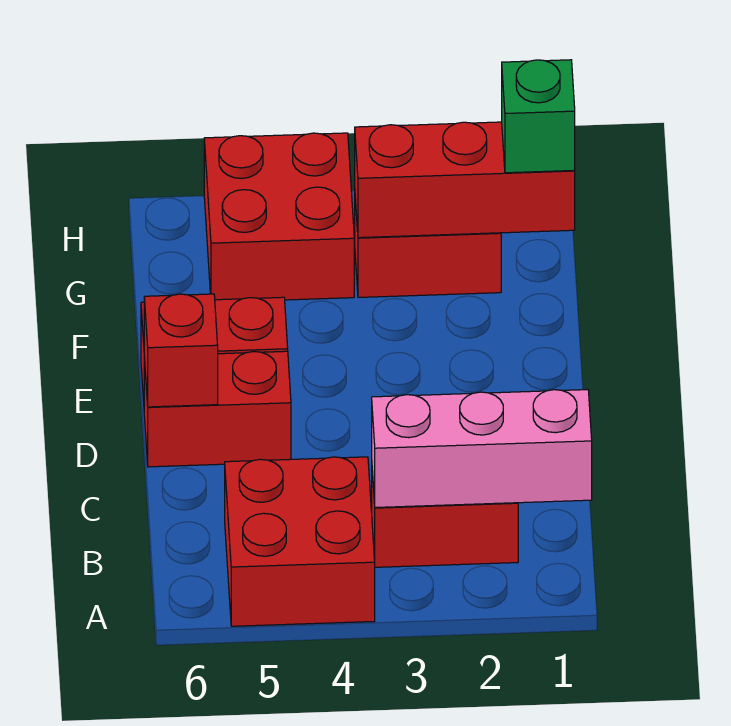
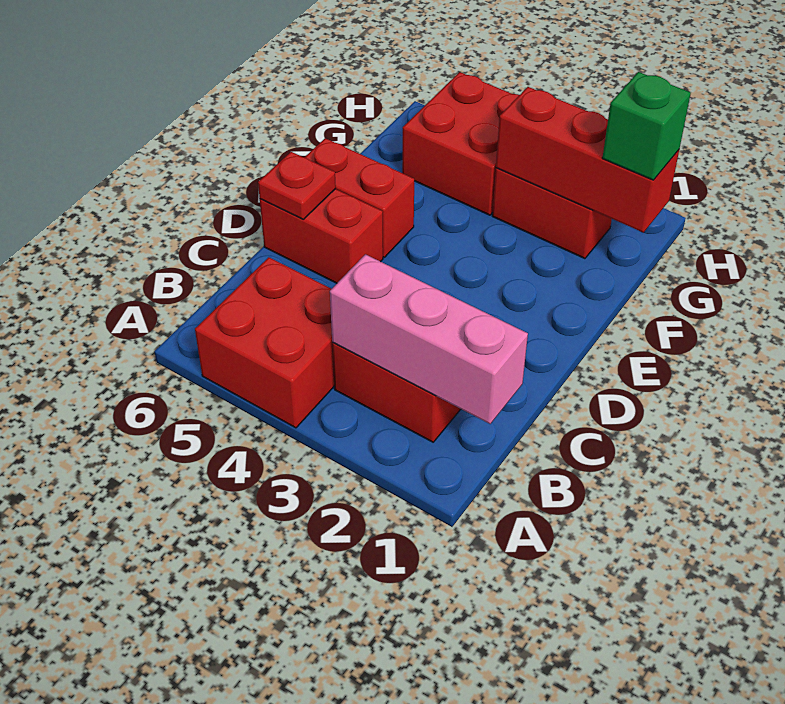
red brick D6 level 2 -> red plate D6 level 2

